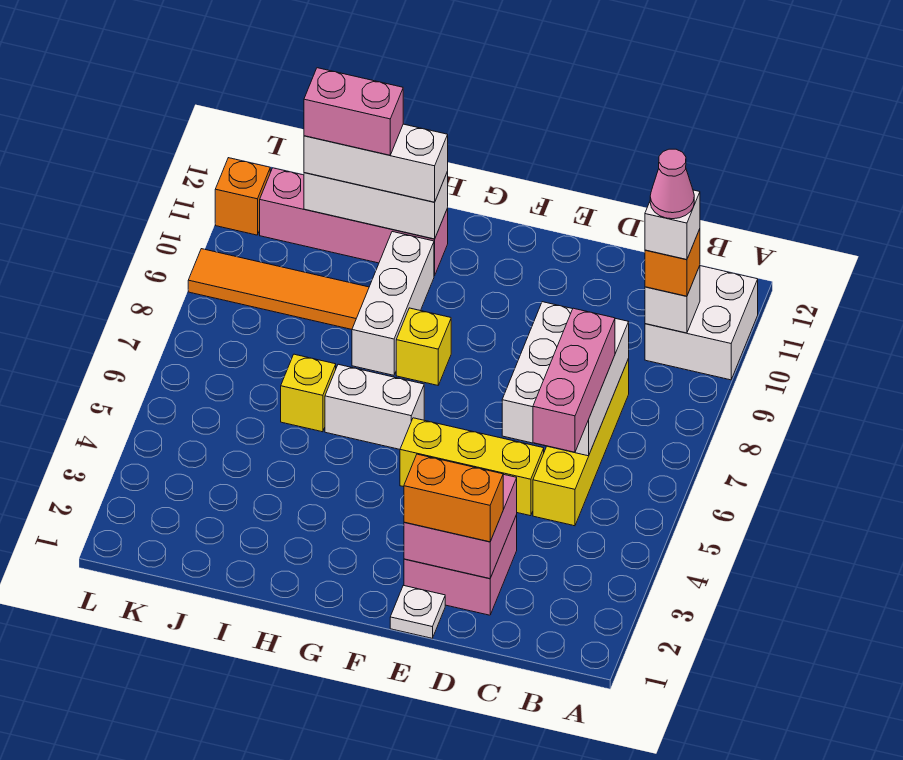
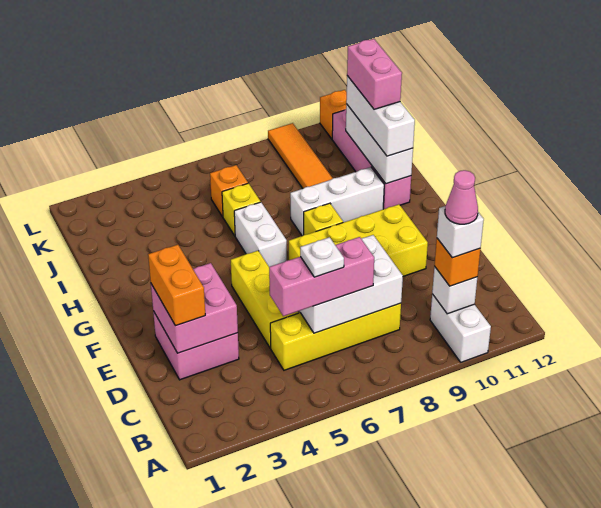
white brick A10:B11 level 1 -> white brick A10:B10 level 1
white plate E1 level 1 -> white plate C6 level 4
none -> yellow brick E7:F10 level 1
none -> orange brick J6 level 1

